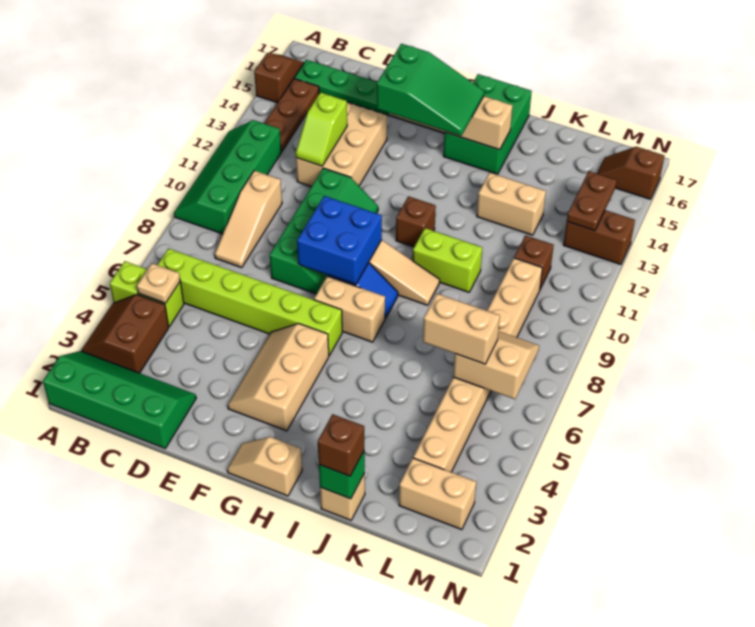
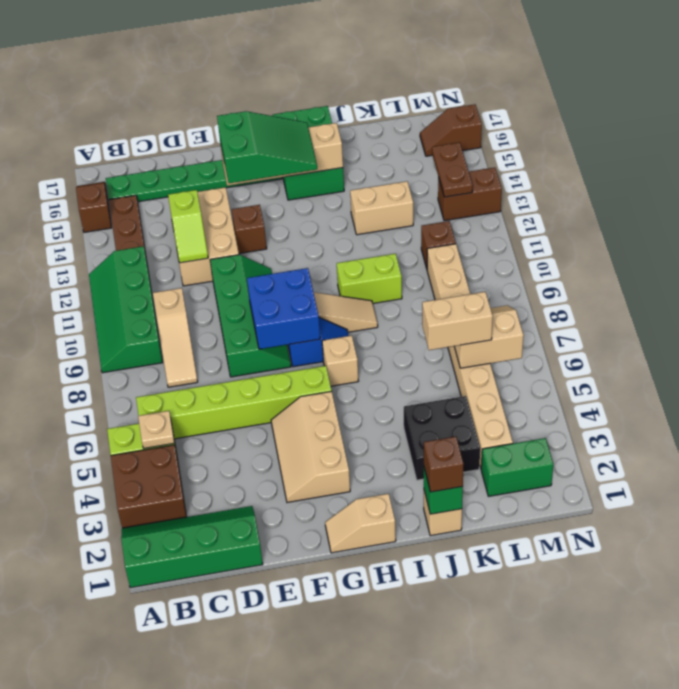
brown slope A3:B4 level 1 top B -> brown brick A3:B4 level 1
tan brick G7:H7 level 1 -> tan brick H7 level 1
brown brick H11 level 1 -> brown brick F13 level 1
none -> black brick J3:K4 level 1
tan brick L2:M2 level 1 -> green brick L2:M2 level 1

